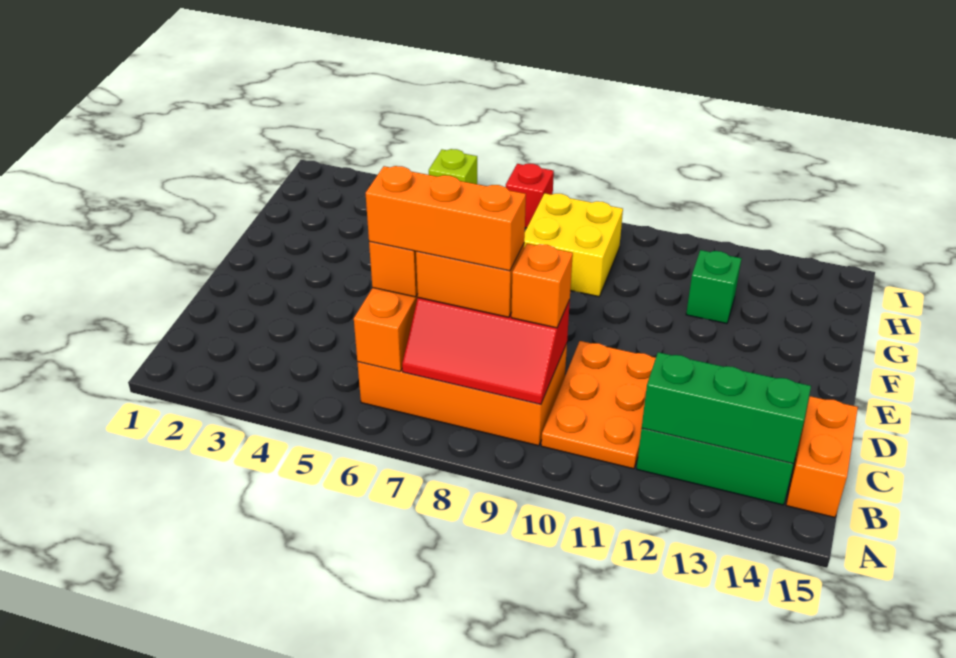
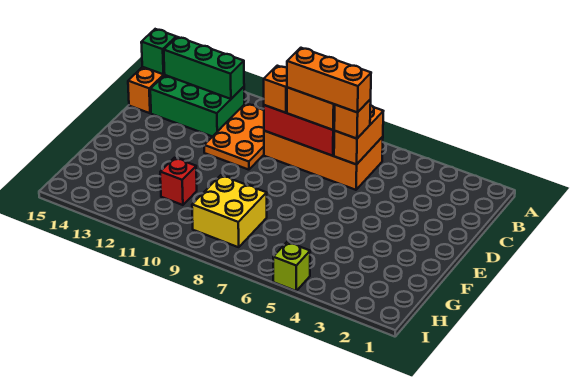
green brick G12 level 1 -> green brick B15 level 2
red brick I7 level 1 -> red brick G11 level 1

